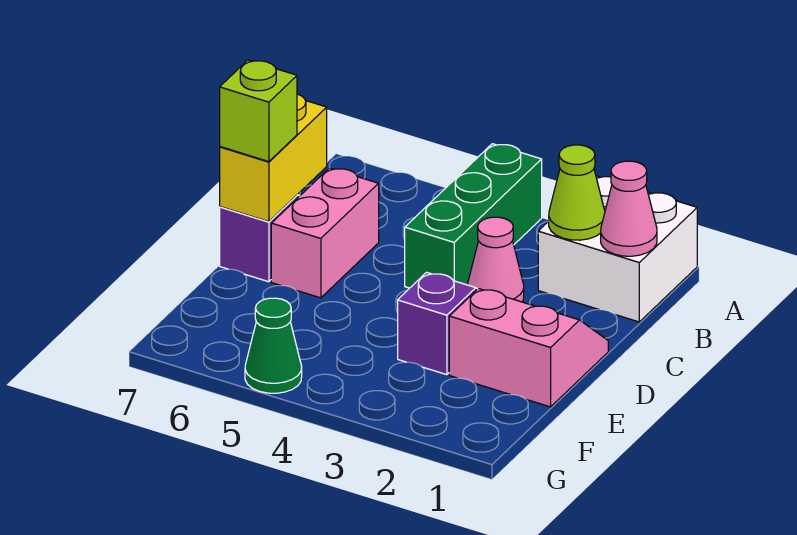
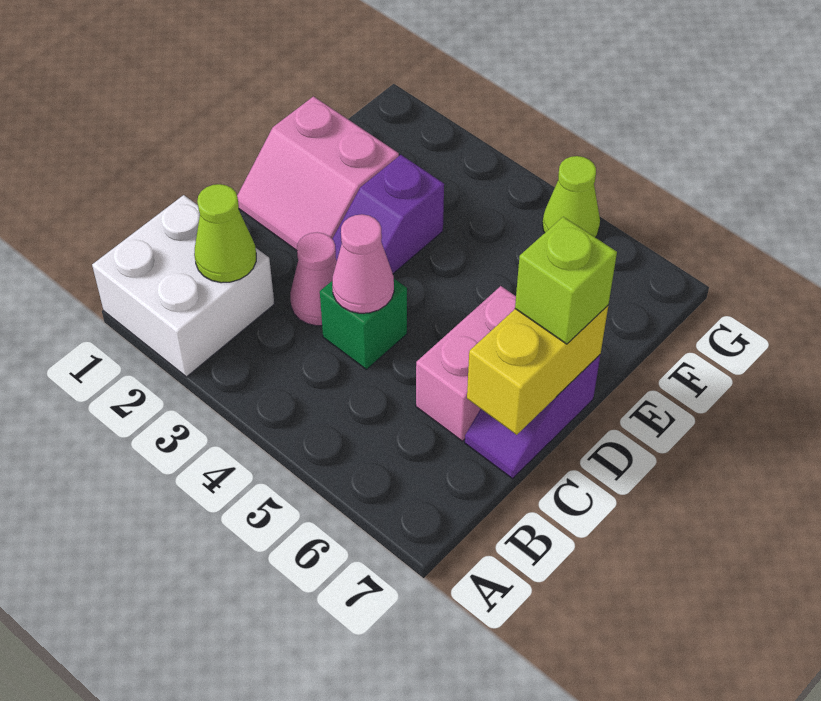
green brick A4:C4 level 1 -> green brick C4 level 1
pink cone B1 level 2 -> pink cone C4 level 2
green cone G5 level 1 -> lime cone G5 level 1

